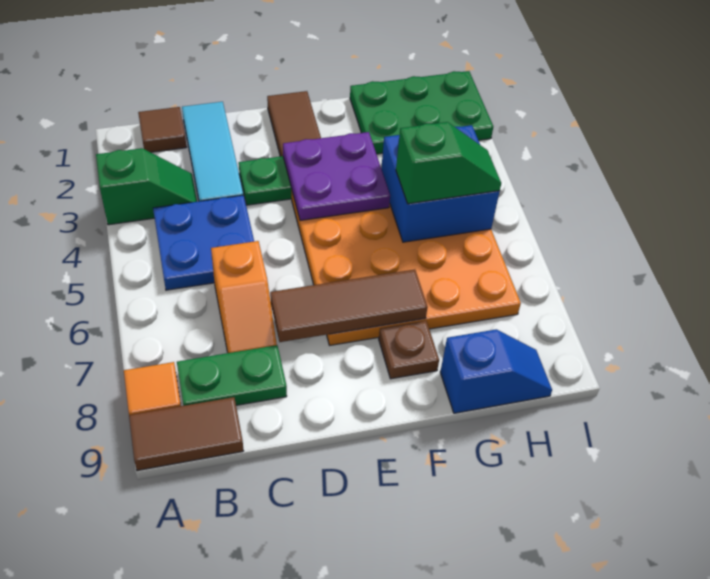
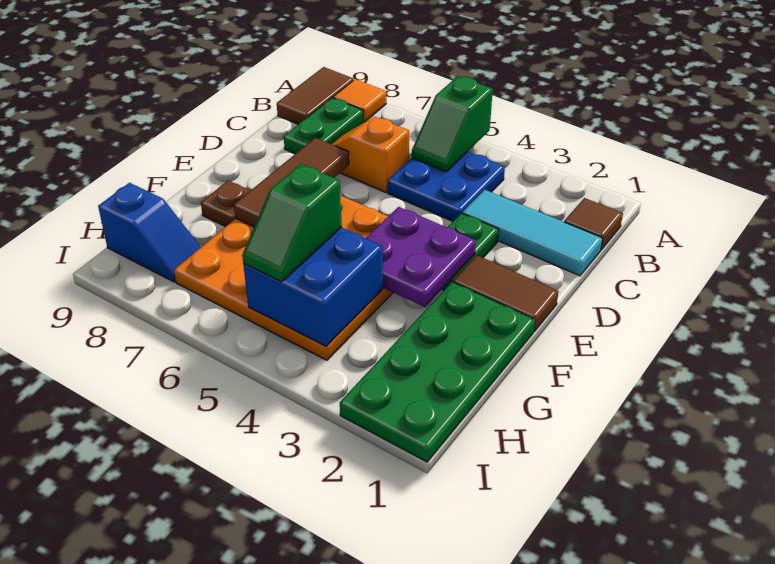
green slope A3:B3 level 1 top A -> green slope A5:B5 level 2 top A
green plate G1:I2 level 1 -> green plate F1:I2 level 1
blue slope G9:H9 level 1 top G -> blue slope H8:H9 level 1 top 9

